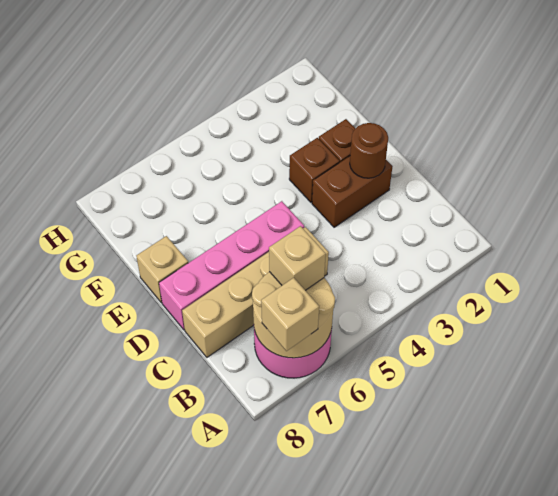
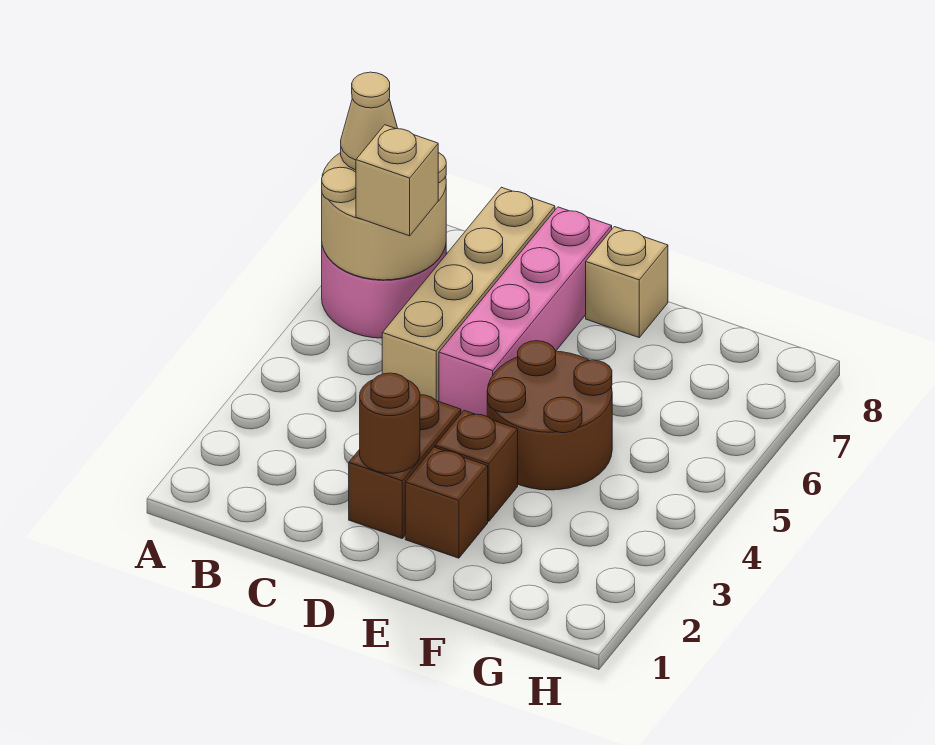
tan brick A7 level 3 -> tan cone A7 level 3
none -> brown round brick E4:F5 level 1

